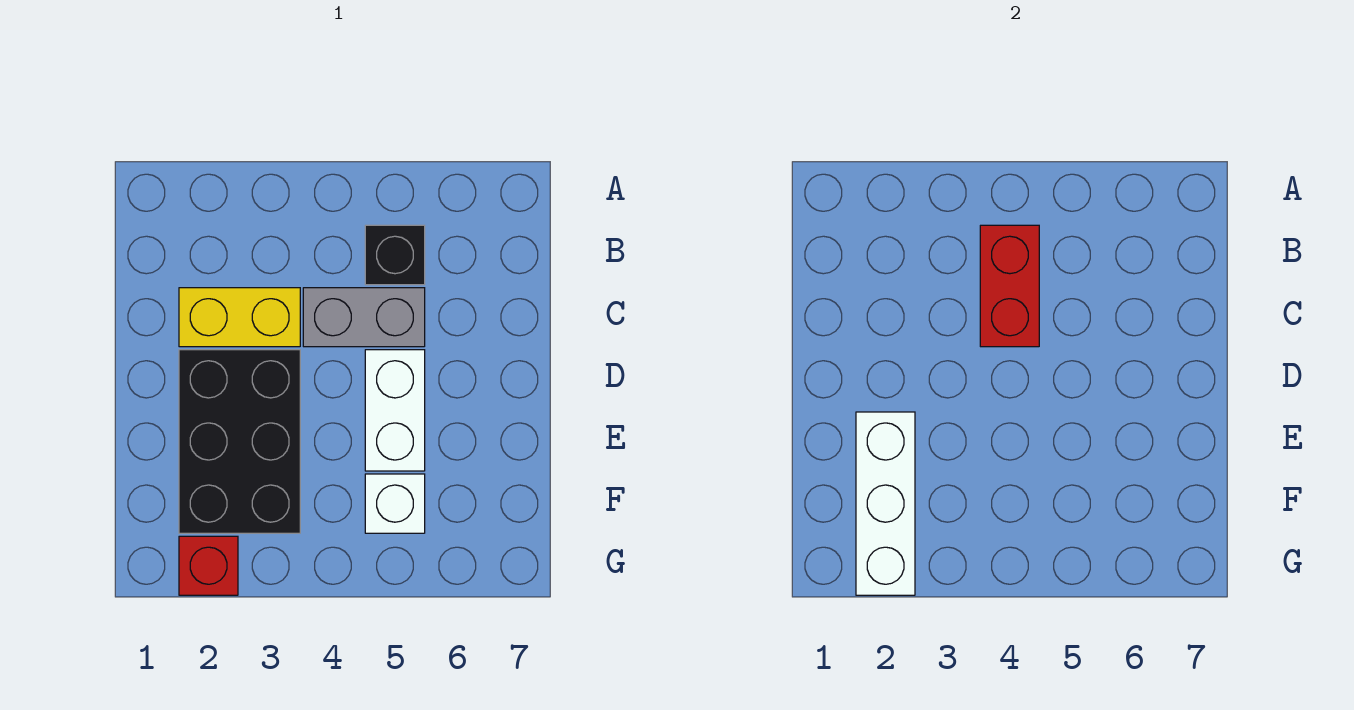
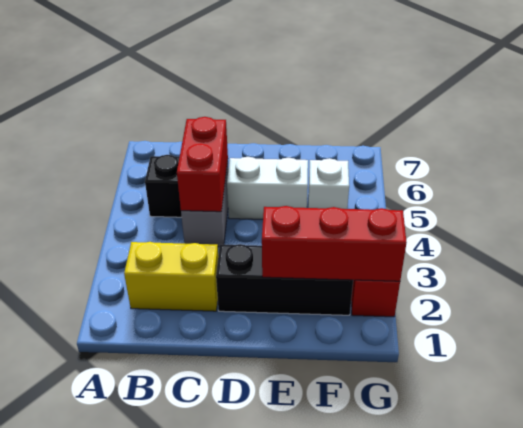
red brick B4:C4 level 2 -> red brick C4:C5 level 2
yellow brick C2:C3 level 1 -> yellow brick B2:C2 level 1
black brick D2:F3 level 1 -> black brick D2:F2 level 1
white brick E2:G2 level 2 -> red brick E2:G2 level 2

